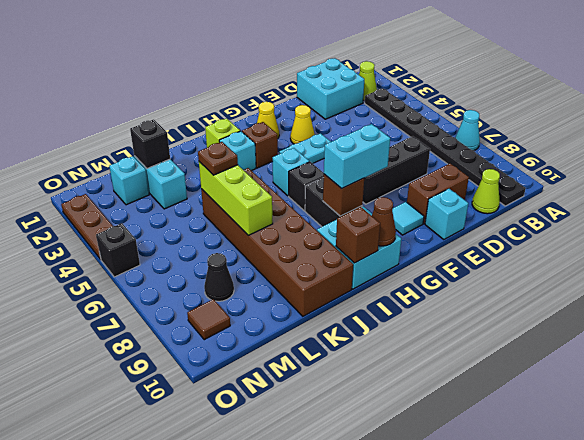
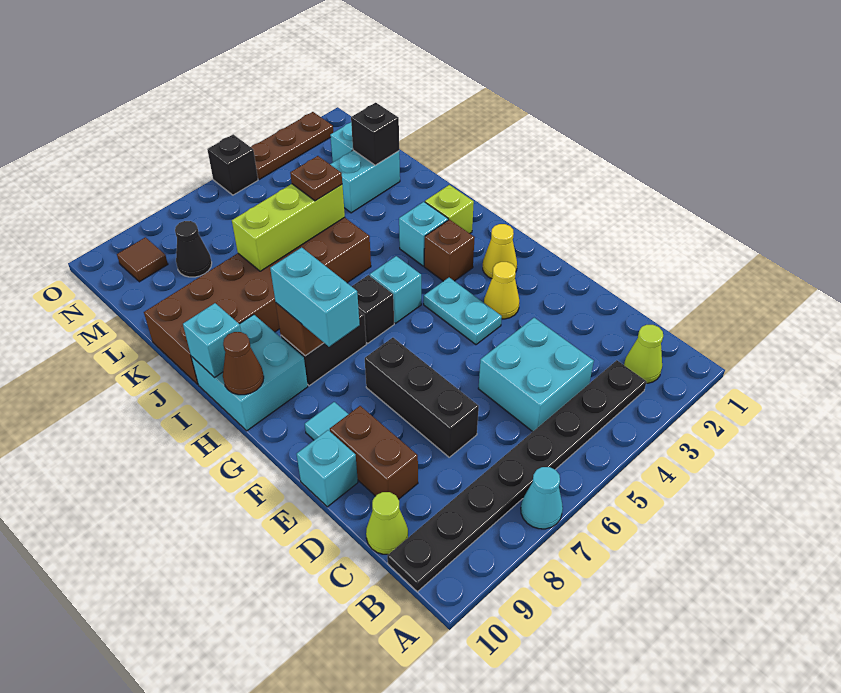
cyan brick C1:D2 level 1 -> cyan brick C4:D5 level 1
brown brick I10 level 2 -> cyan brick I10 level 2

